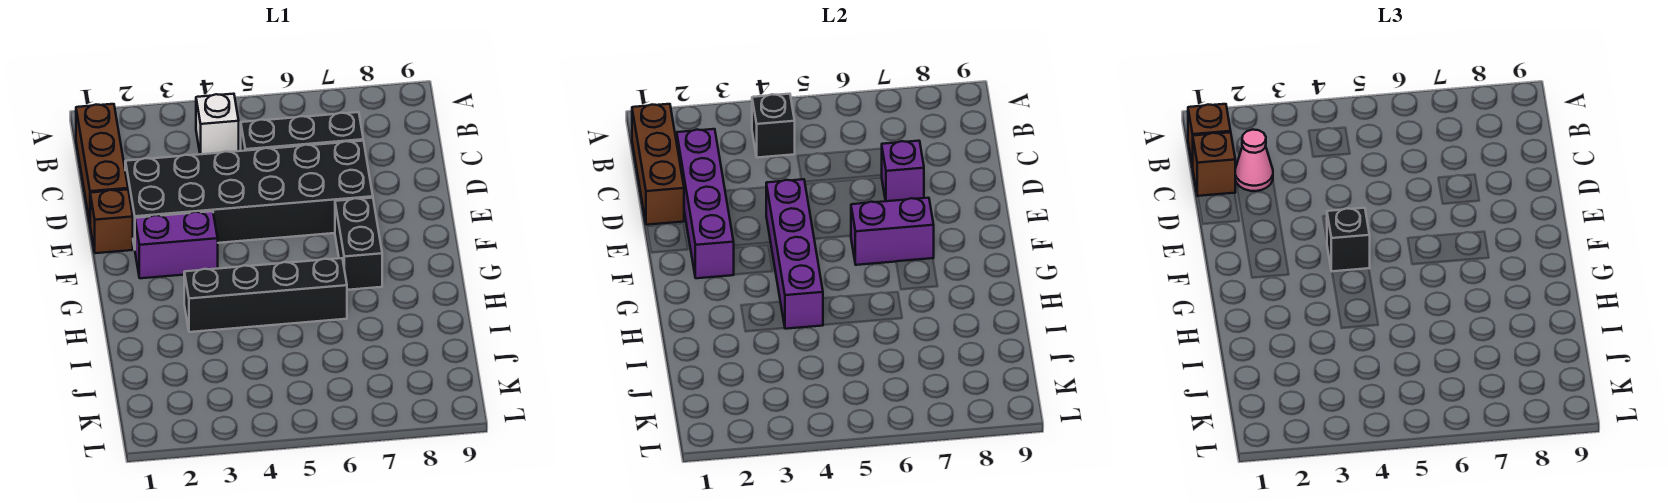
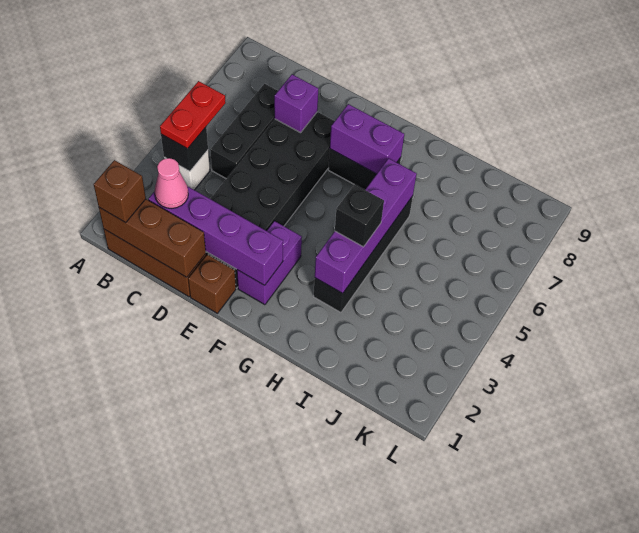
none -> red plate B4:B5 level 3
brown brick C1 level 3 -> none
purple brick E4:H4 level 2 -> purple brick H3:H6 level 2
black brick F4 level 3 -> black brick H4 level 3
purple brick F6:F7 level 2 -> purple brick F7:G7 level 2

